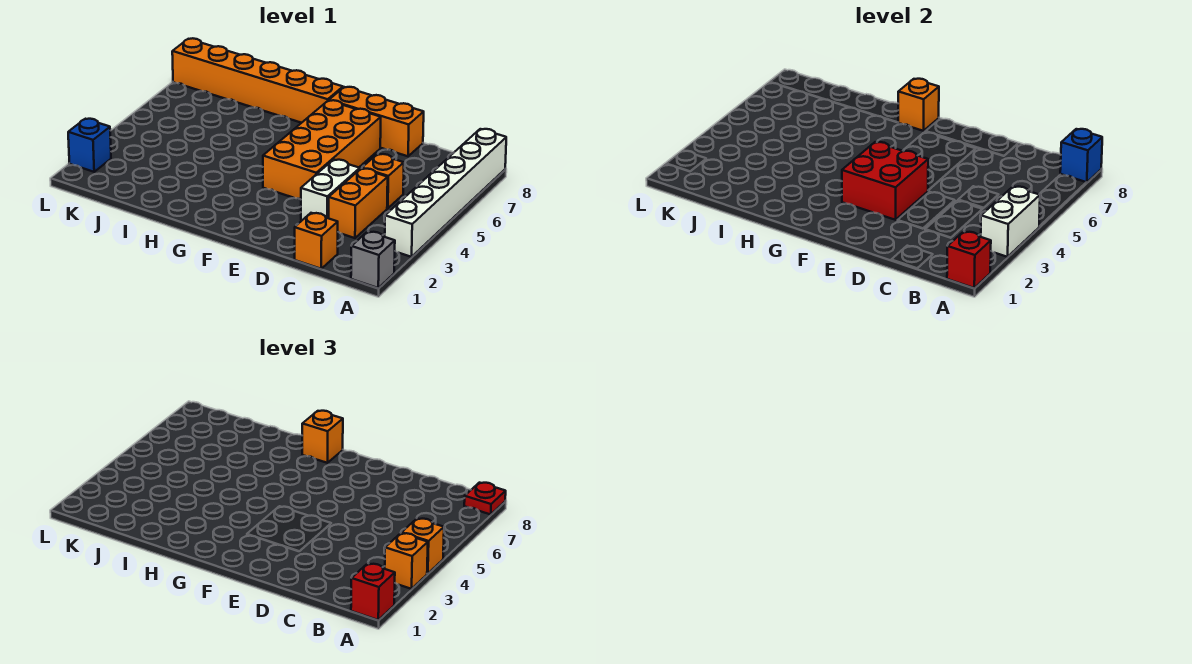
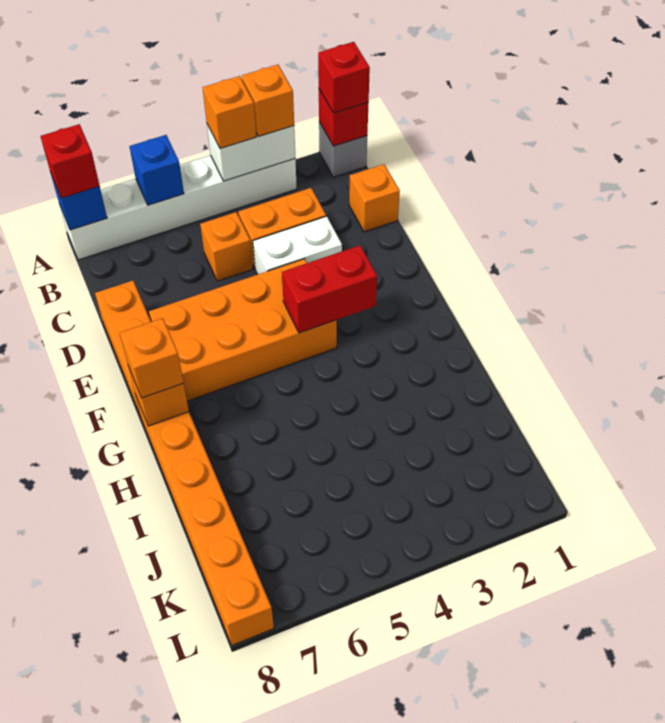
red plate A8 level 3 -> red brick A8 level 3
red brick E3:F4 level 2 -> red brick F3:F4 level 2
blue brick L2 level 1 -> blue brick A6 level 2

